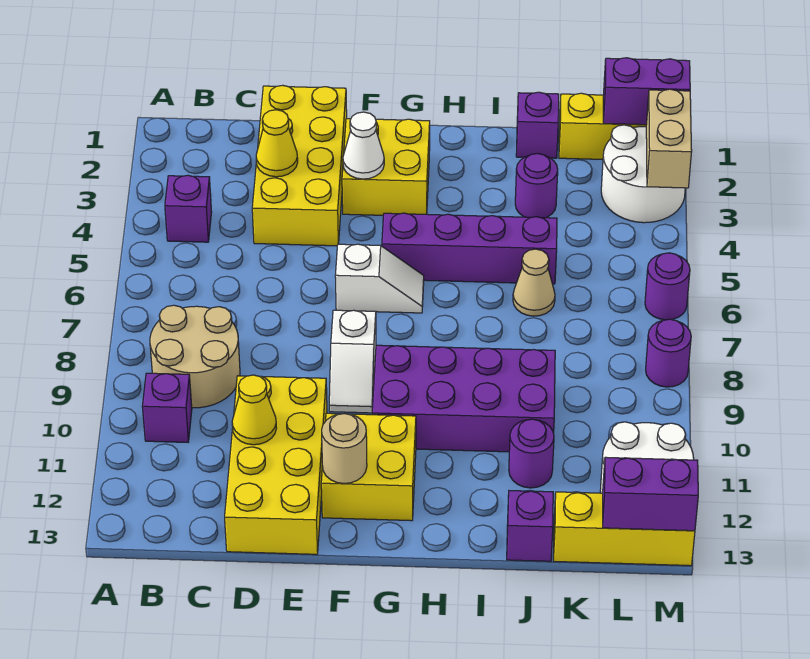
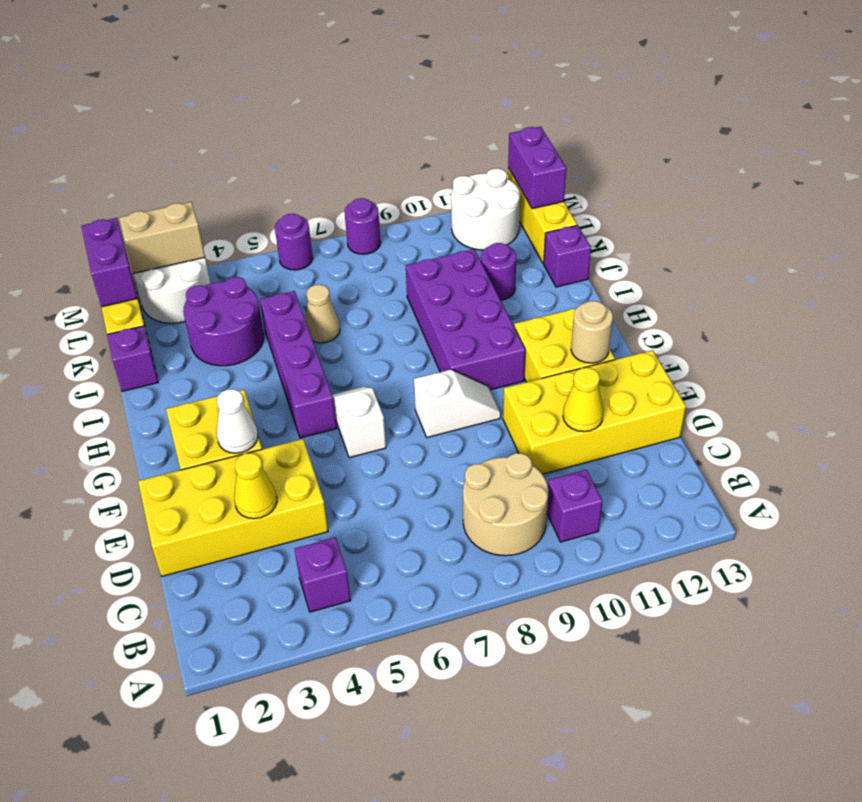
purple round brick J3 level 1 -> purple round brick J3:K4 level 1

